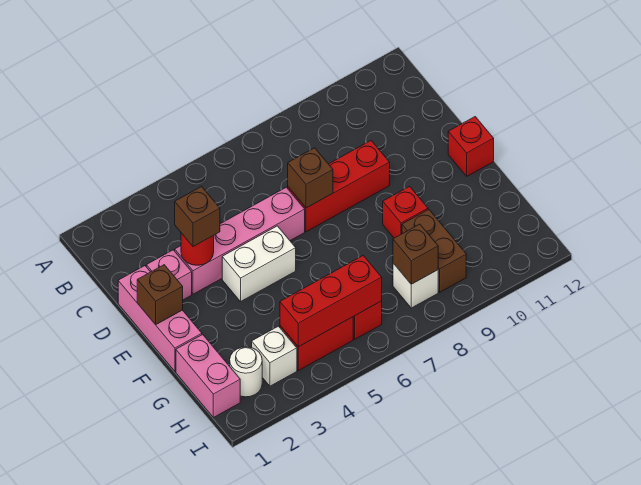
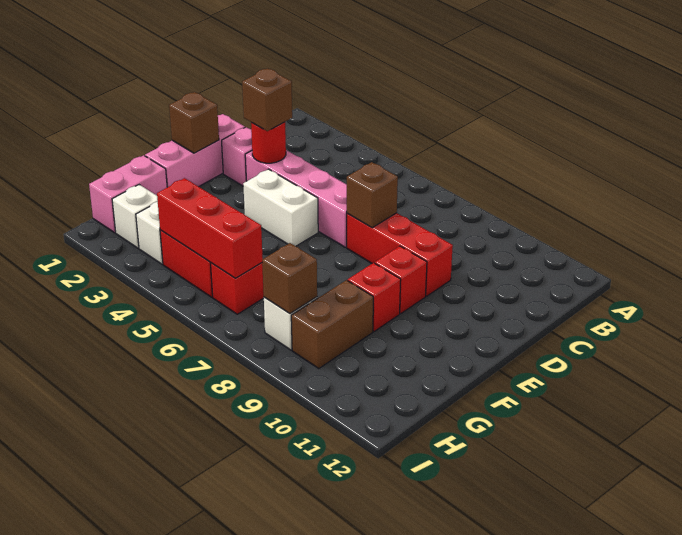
red brick E12 level 1 -> red brick E9 level 1
white round brick H2 level 1 -> white brick H2 level 1

